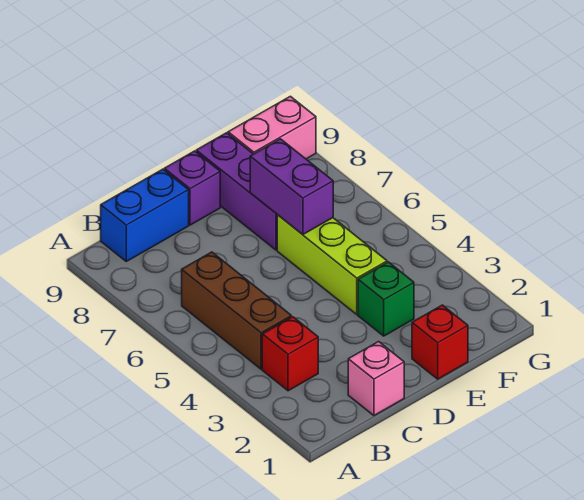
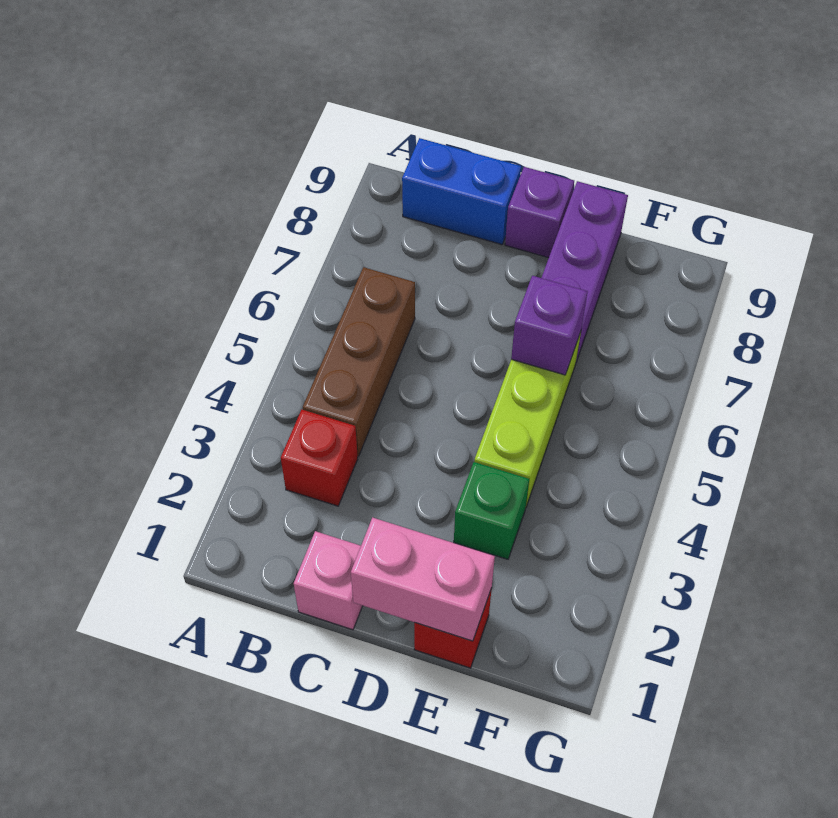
purple brick E6:E7 level 2 -> purple brick E6 level 2
pink brick F9:G9 level 1 -> pink brick D1:E1 level 2

